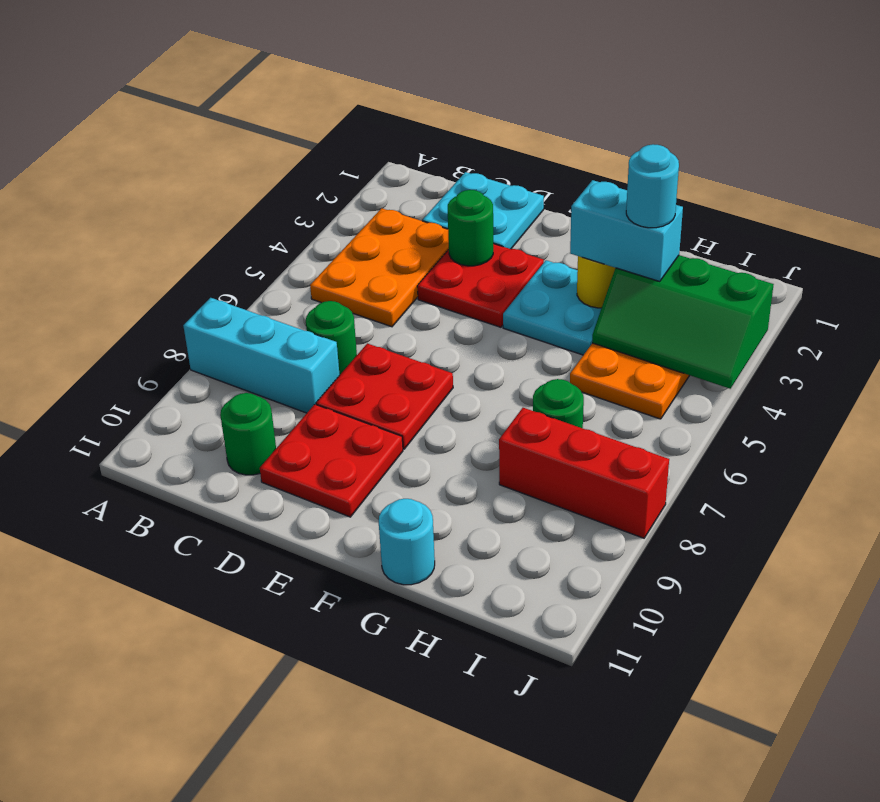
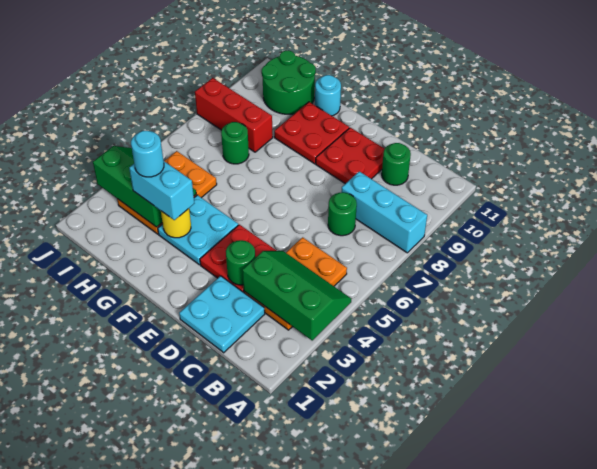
none -> green slope A3:C4 level 2 top 3
red plate D7:E8 level 1 -> red plate F9:G10 level 1
none -> green round brick H10:I11 level 1

